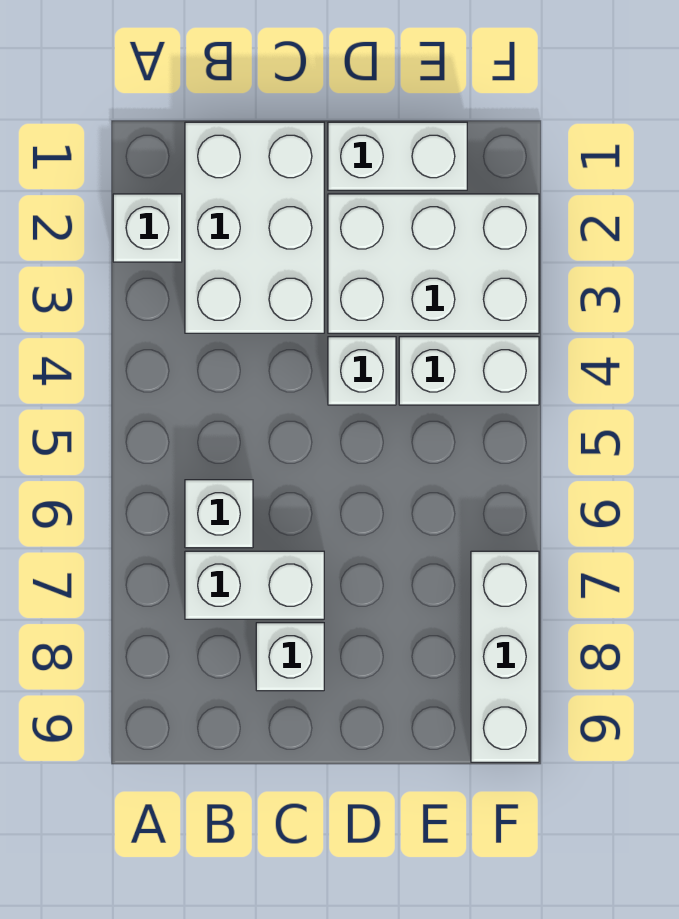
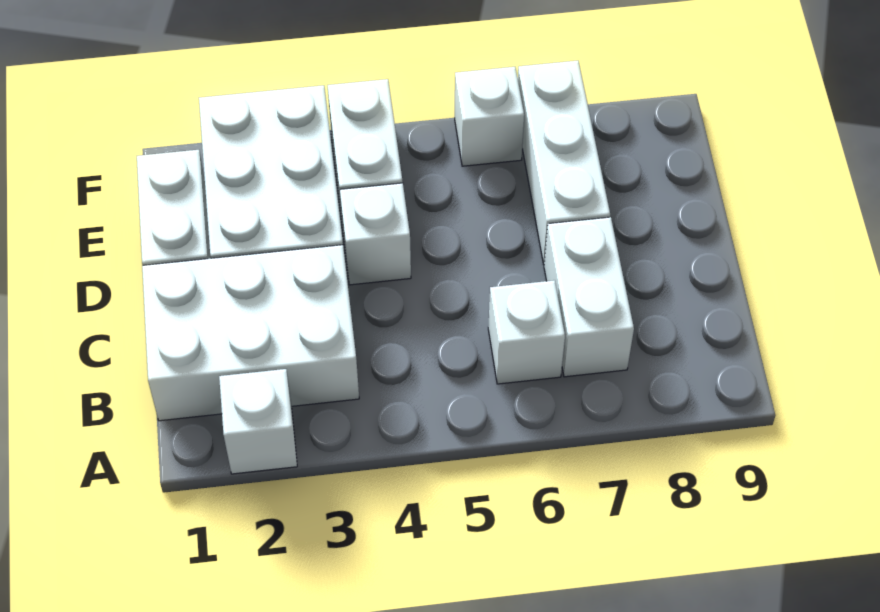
white brick C8 level 1 -> white brick F6 level 1
white brick F7:F9 level 1 -> white brick D7:F7 level 1

